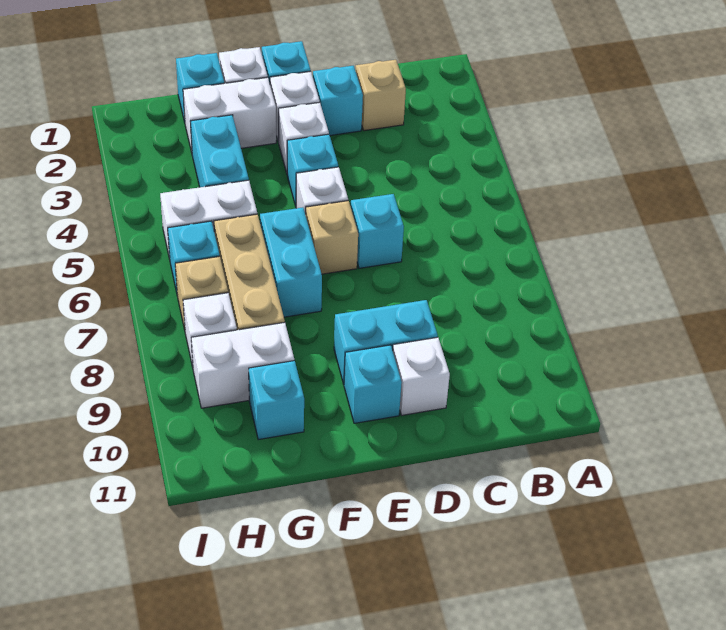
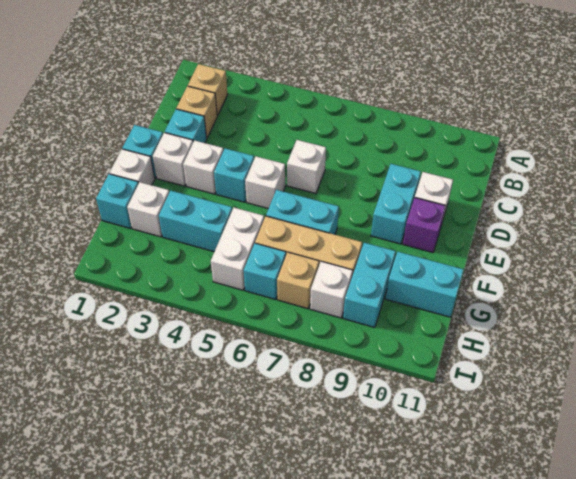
cyan brick D6 level 1 -> white brick D6 level 1
tan brick E6 level 1 -> tan brick B2 level 1
cyan brick E10 level 1 -> purple brick E10 level 1
white brick F2:G2 level 1 -> white brick G2 level 1
white brick G9:H9 level 1 -> cyan brick G9:H9 level 1
cyan brick G10 level 1 -> cyan brick G10:G11 level 1

